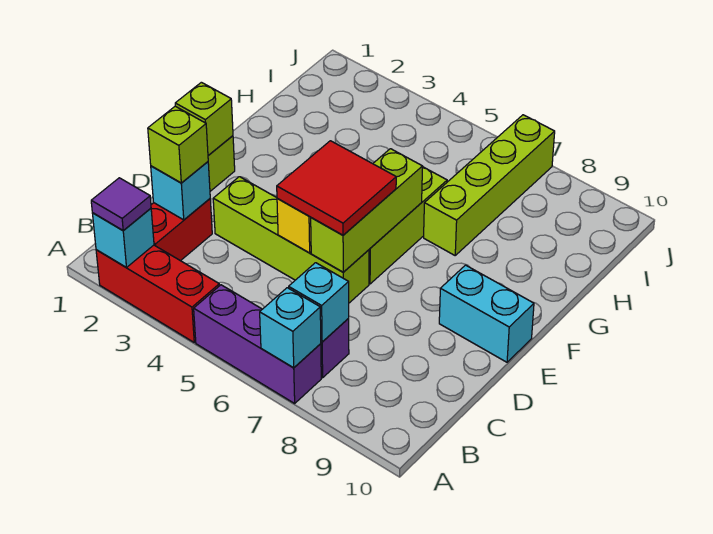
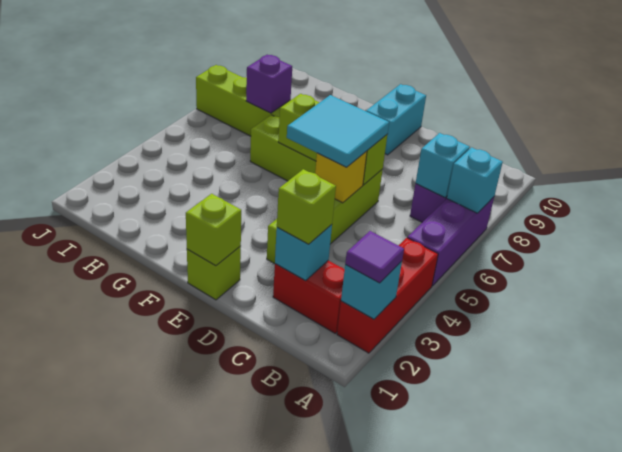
red tile D5:E6 level 3 -> cyan tile D5:E6 level 3
none -> purple brick H7 level 2

